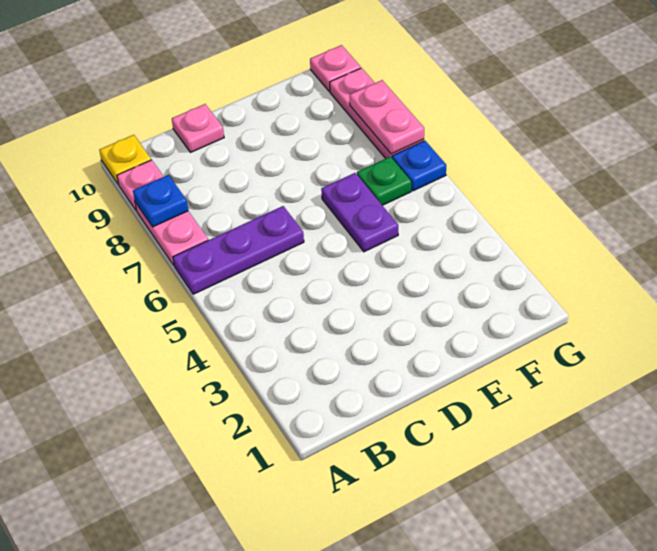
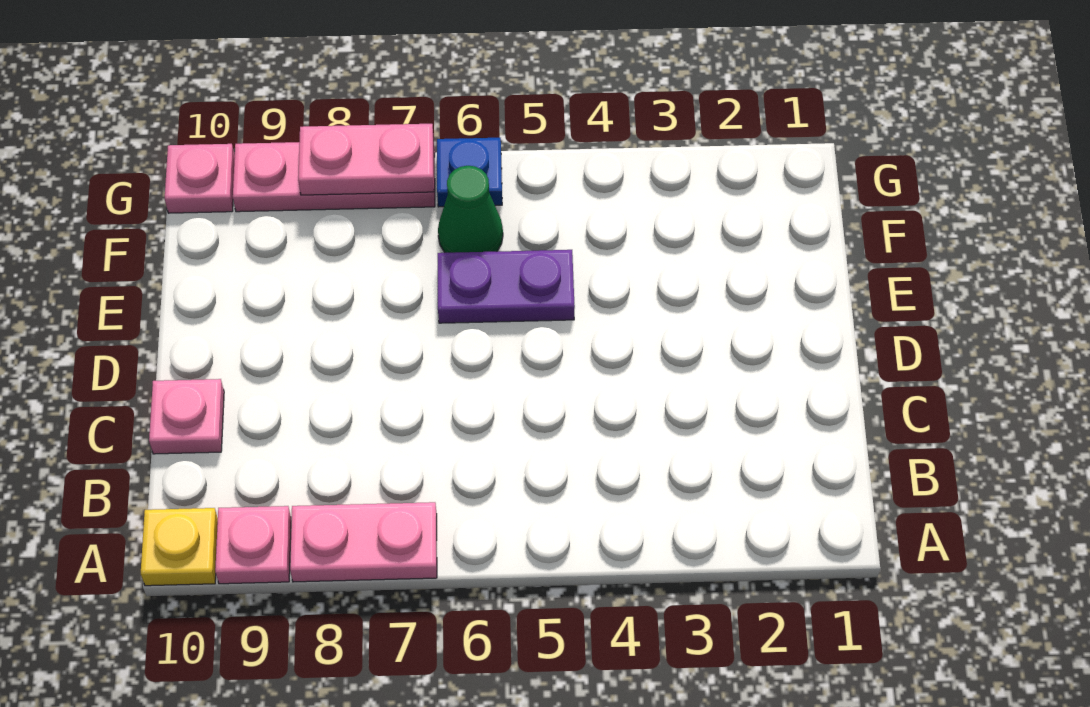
purple plate A6:C6 level 1 -> none
blue plate A8 level 2 -> none
green plate F6 level 1 -> green cone F6 level 1

